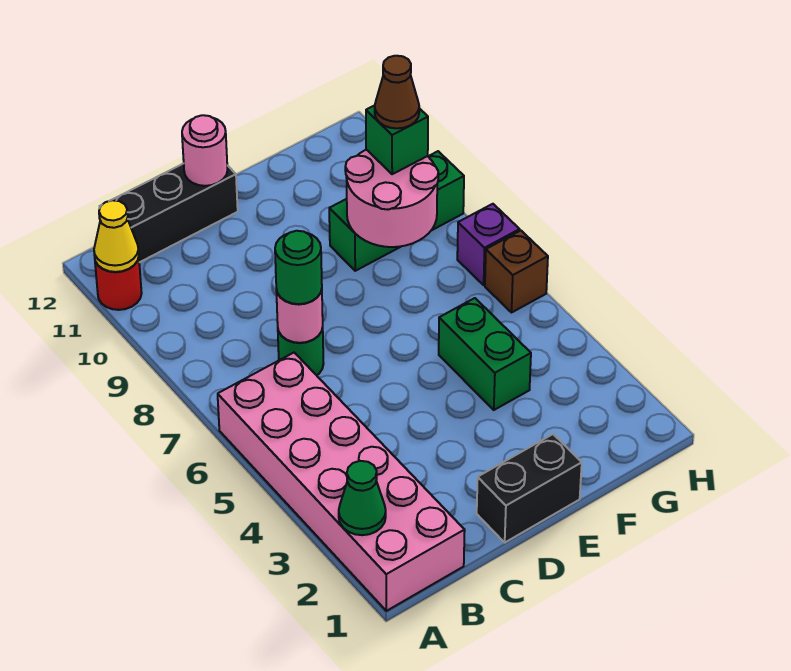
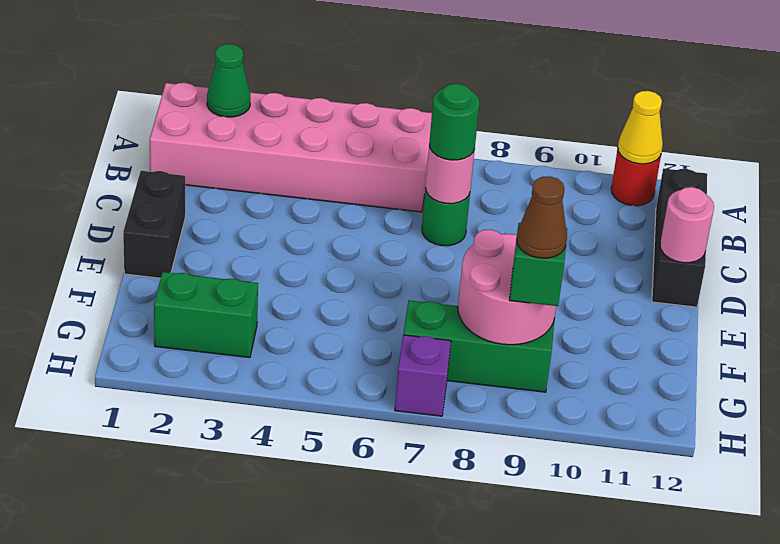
green brick F4:F5 level 1 -> green brick G2:G3 level 1
green brick F9:H9 level 1 -> green brick G7:G9 level 1
brown brick H6 level 1 -> none

